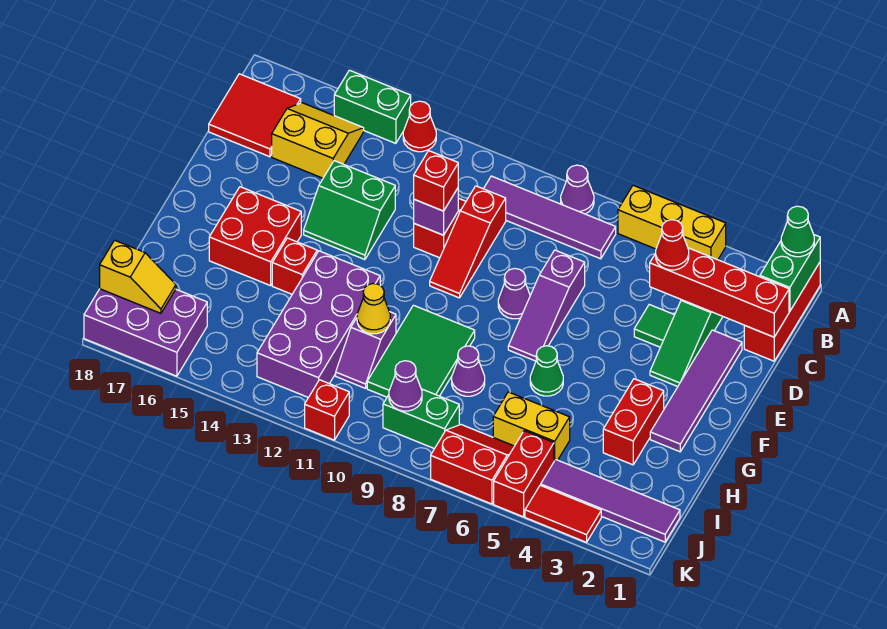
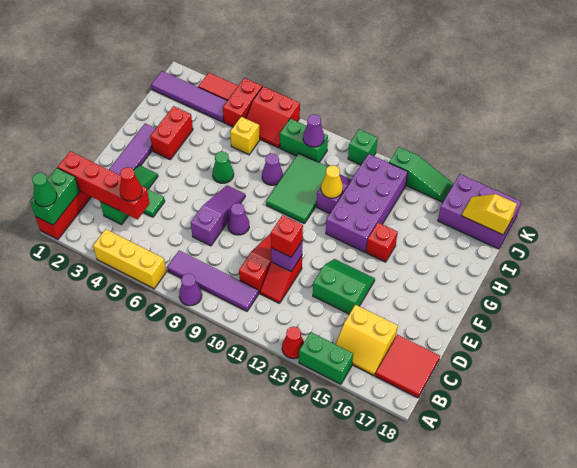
red brick F15:G16 level 1 -> none
yellow brick I5:I6 level 1 -> yellow brick I6 level 1
red brick K11 level 1 -> green brick K11 level 1
none -> green slope K13:K15 level 1 top 13

